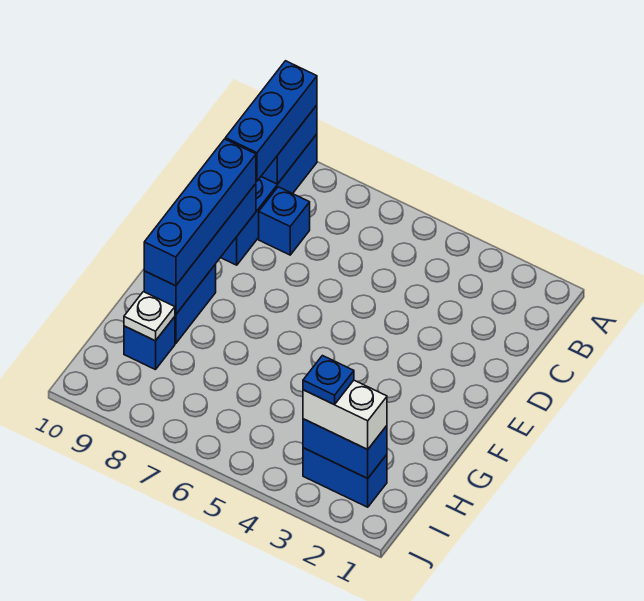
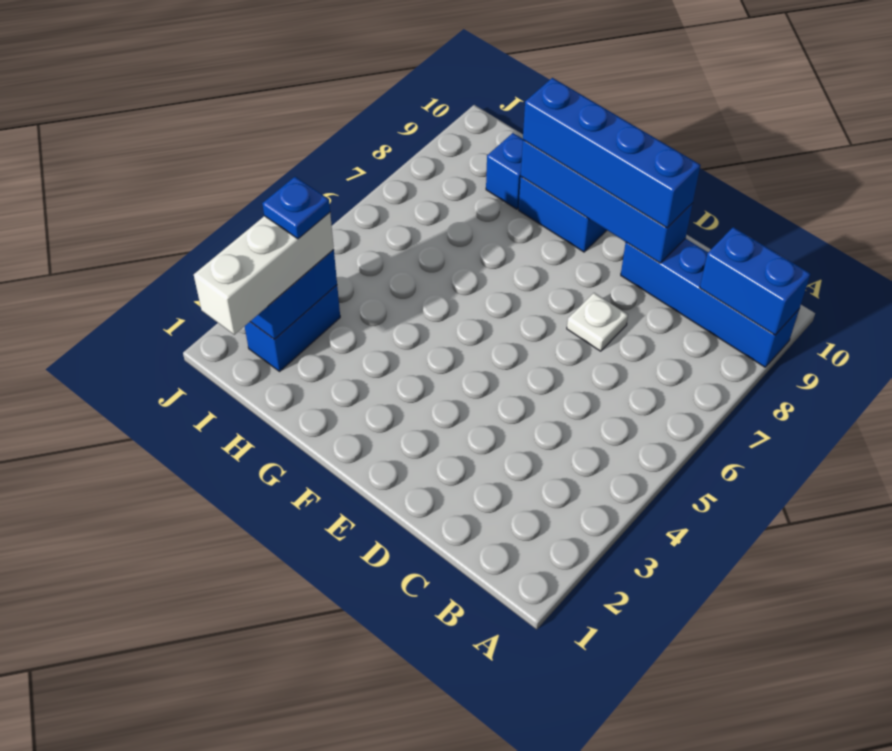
blue brick A9:C9 level 3 -> none
blue brick C8 level 1 -> none
white plate H9 level 2 -> white plate D7 level 1
white brick I2:I3 level 3 -> white brick I1:I3 level 3

